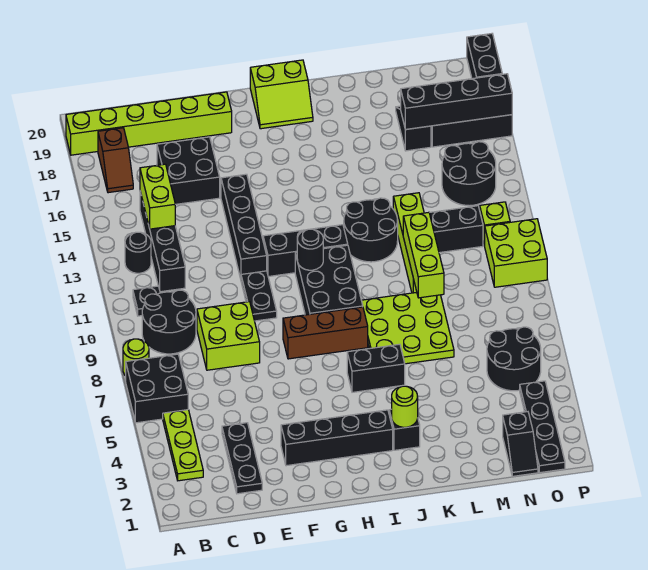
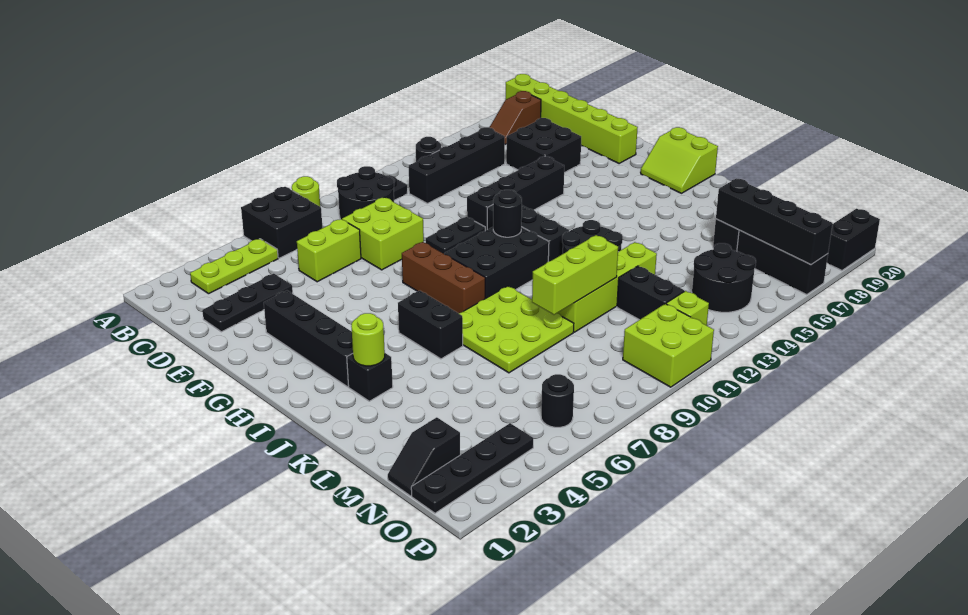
lime brick C14:C15 level 2 -> lime brick D6:D7 level 1
black round brick N5:O6 level 1 -> black round brick O6 level 1

